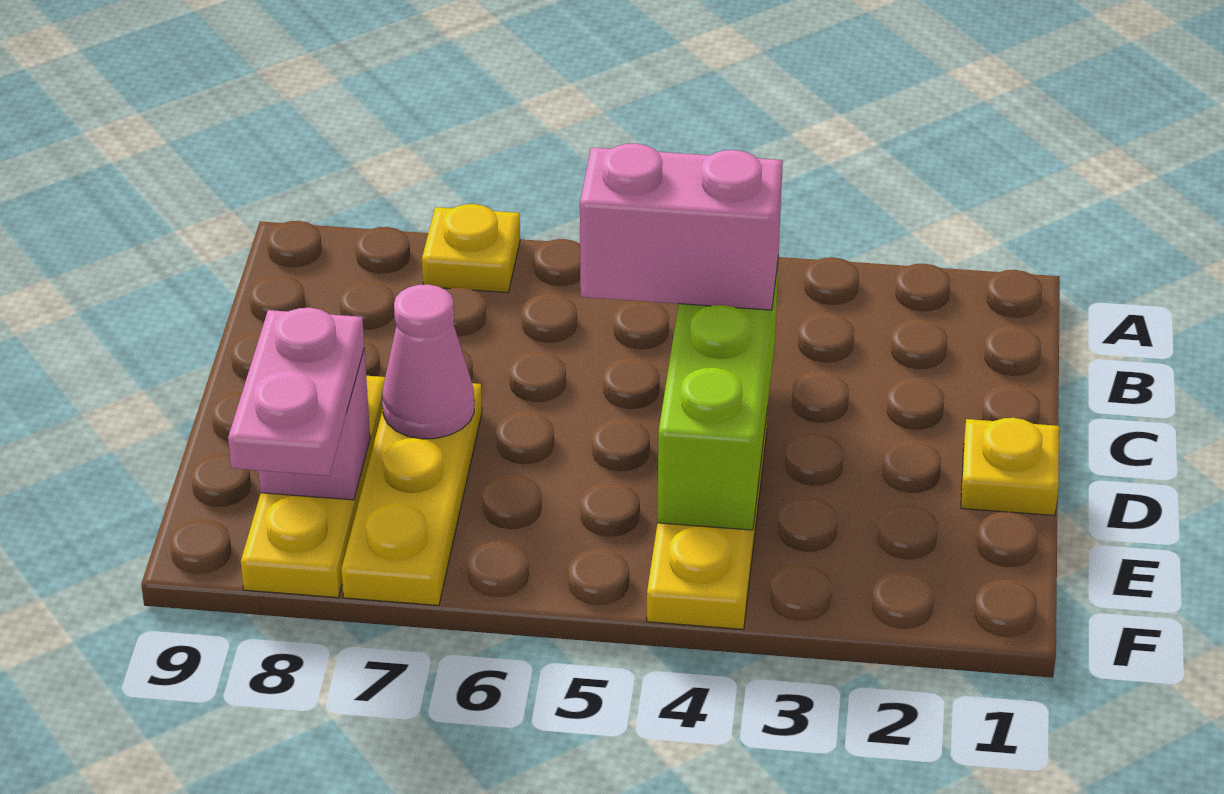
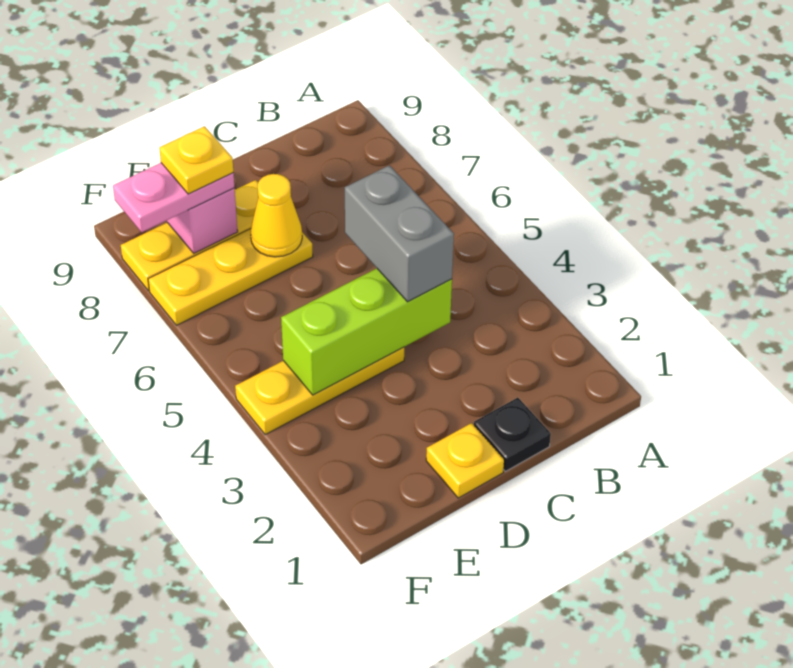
yellow plate A7 level 1 -> yellow plate E8 level 4
none -> black plate C1 level 1
pink brick C4:C5 level 3 -> grey brick C4:C5 level 3
pink cone D7 level 2 -> yellow cone D7 level 2

